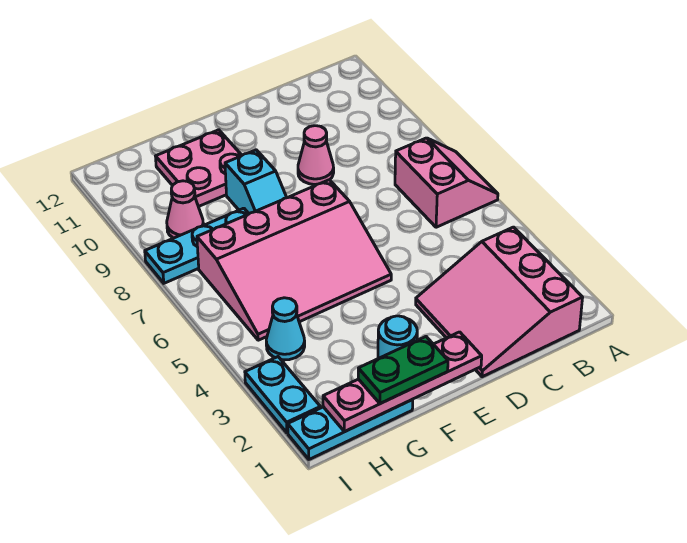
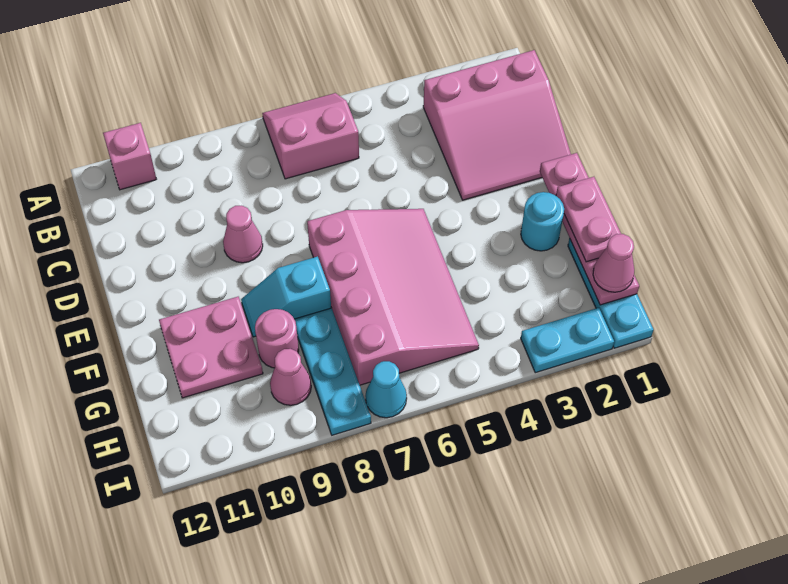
none -> pink brick A11 level 1
green plate F1:G1 level 3 -> pink plate F1:G1 level 3
cyan slope F8:F9 level 1 top 9 -> cyan slope F8:F9 level 1 top 8
none -> pink round brick G9 level 1
none -> pink cone H1 level 3
cyan cone H4 level 1 -> cyan cone I7 level 1

